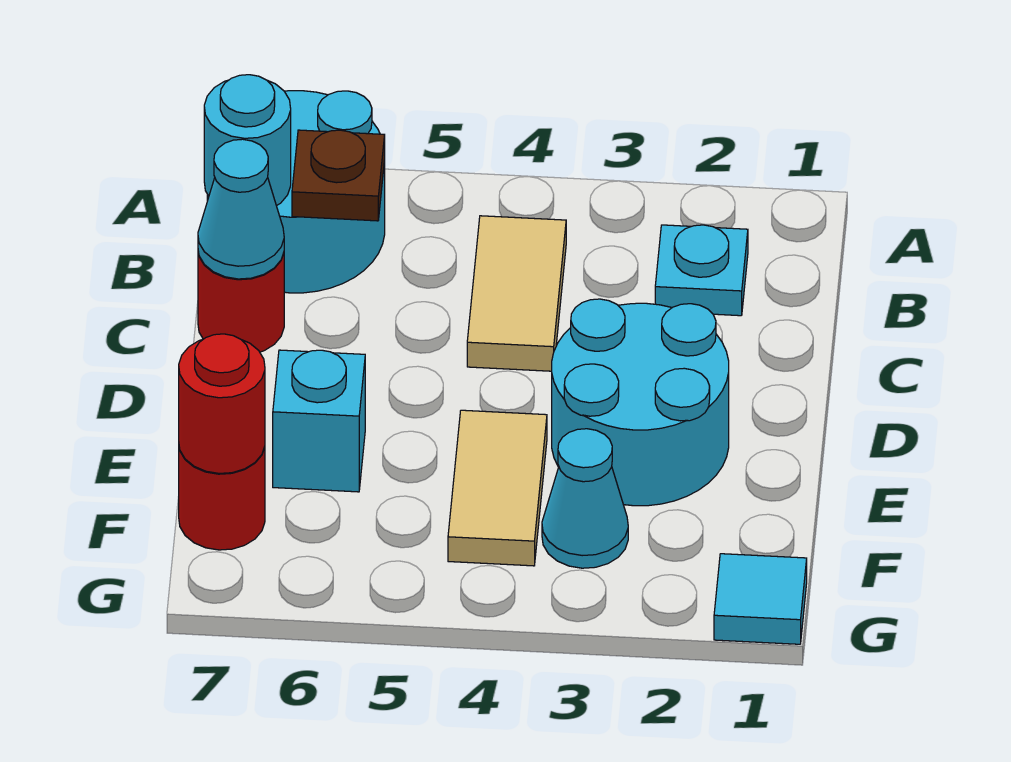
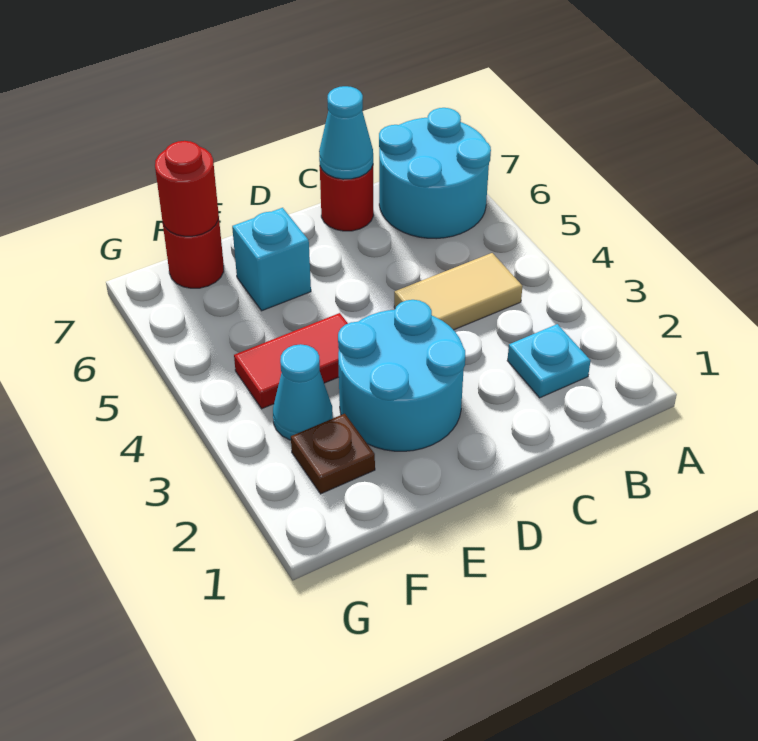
brown plate B6 level 2 -> brown plate F2 level 1
cyan round brick B7 level 2 -> none
tan tile E4:F4 level 1 -> red tile E4:F4 level 1
cyan tile G1 level 1 -> none

